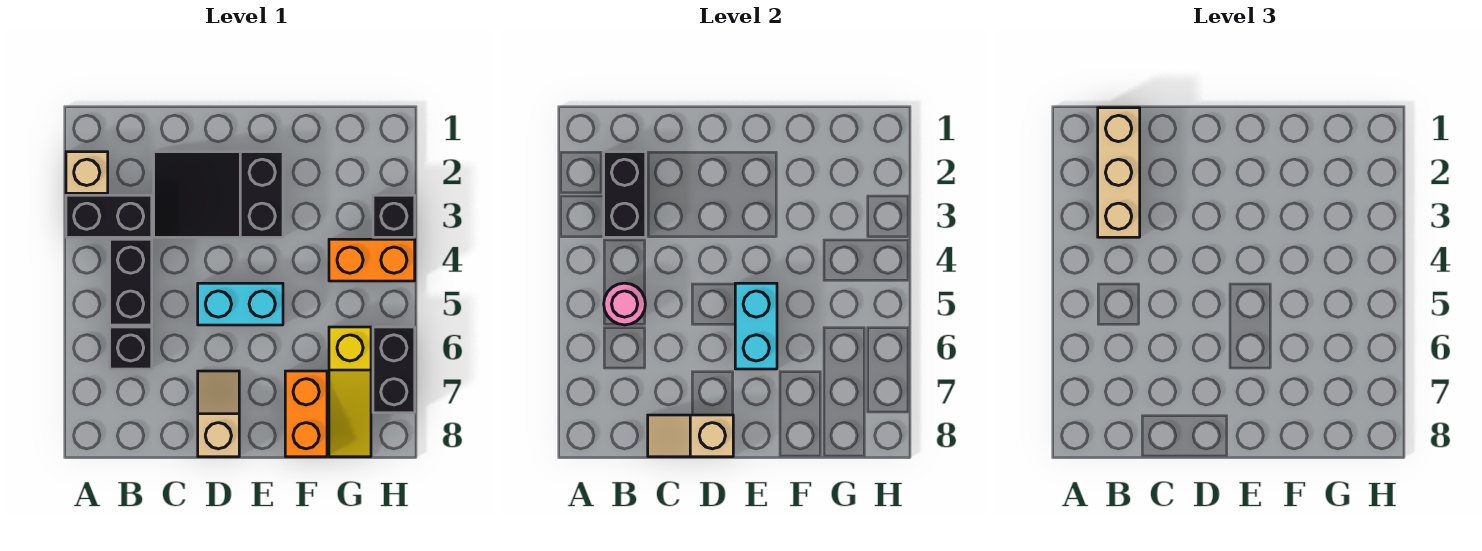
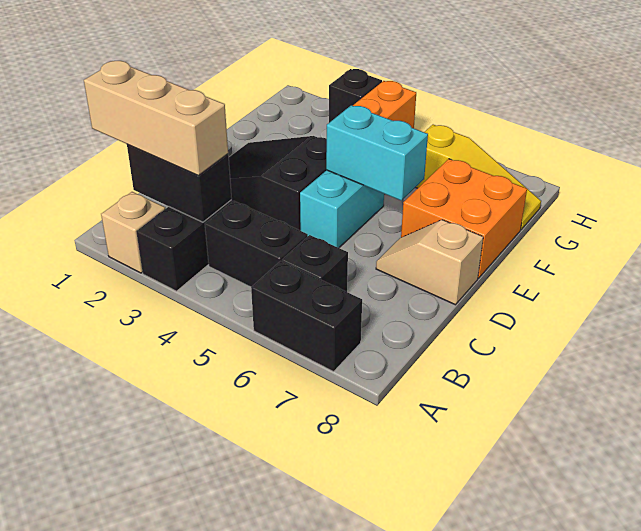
pink round brick B5 level 2 -> none
black slope C2:E3 level 1 top E -> black slope D2:E4 level 1 top 4
tan slope C8:D8 level 2 top D -> none
orange brick F7:F8 level 1 -> orange brick E7:F8 level 1
black brick H6:H7 level 1 -> black brick A6:A7 level 1

